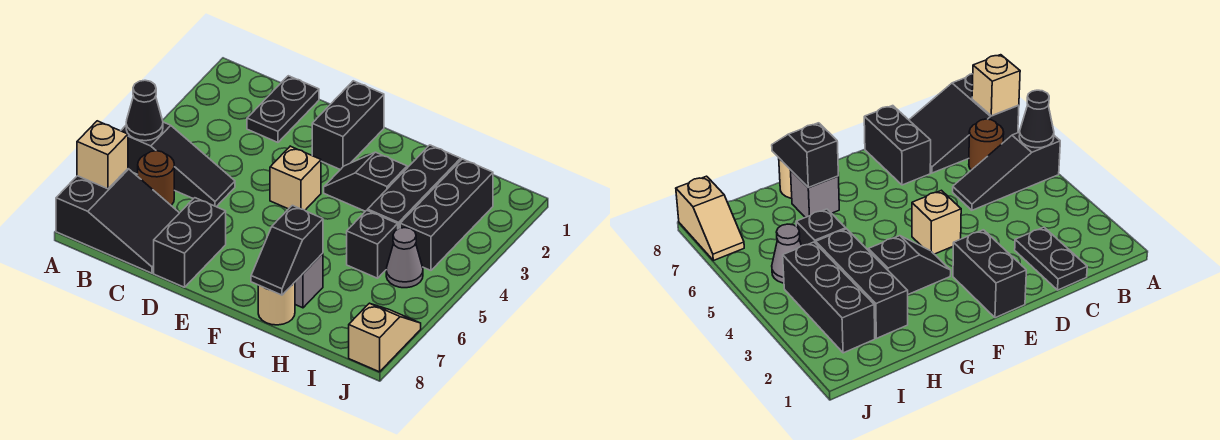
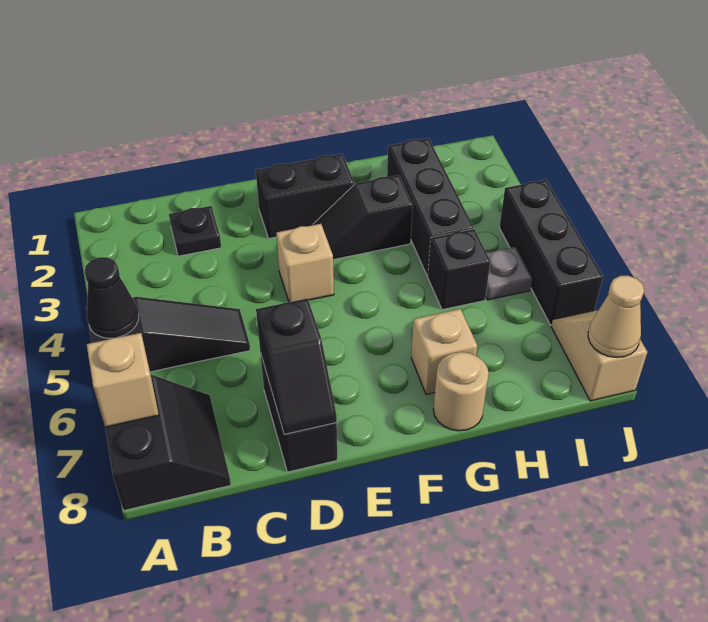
black slope A7:C8 level 1 top A -> black slope A7:B8 level 1 top A
brown round brick B6 level 1 -> none
black plate C1:C2 level 1 -> black plate C2 level 1
black brick E1:E2 level 1 -> black brick E2:F2 level 1
grey brick G7 level 1 -> tan brick G7 level 1
black slope G7:G8 level 2 top 7 -> black slope D7:D8 level 2 top 7
black brick I2:I4 level 1 -> black brick J4:J6 level 1
grey cone I5 level 1 -> grey plate I5 level 1
none -> tan cone J8 level 2

